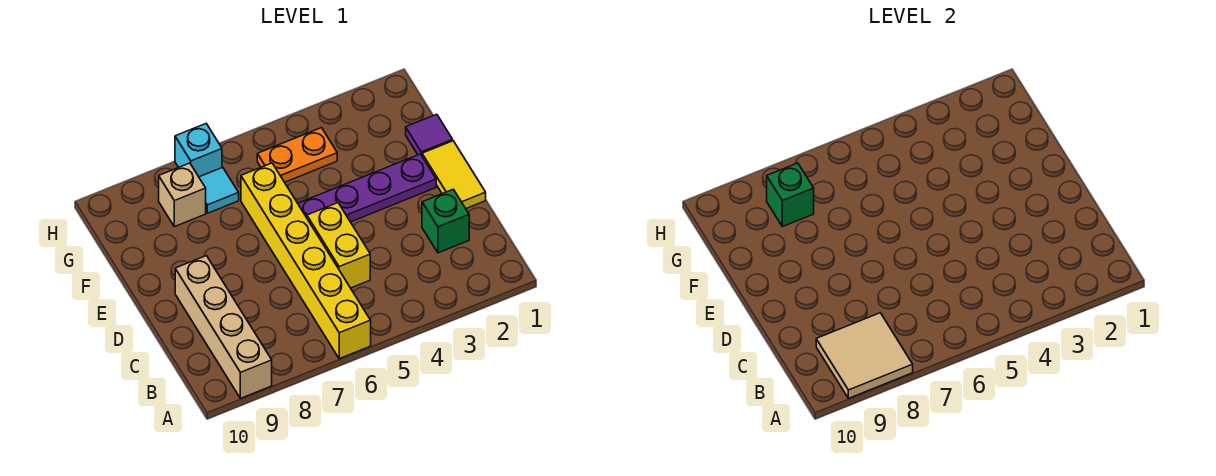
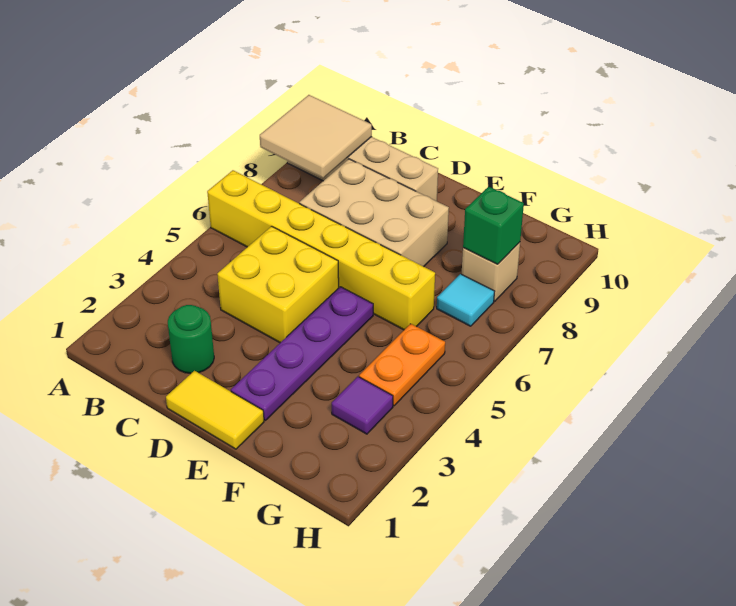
green brick C2 level 1 -> green round brick C2 level 1
yellow brick C5:D5 level 1 -> yellow brick C4:D5 level 1
none -> tan brick C7:E8 level 1
purple tile F1 level 1 -> purple tile G3 level 1
cyan brick H7 level 1 -> none

